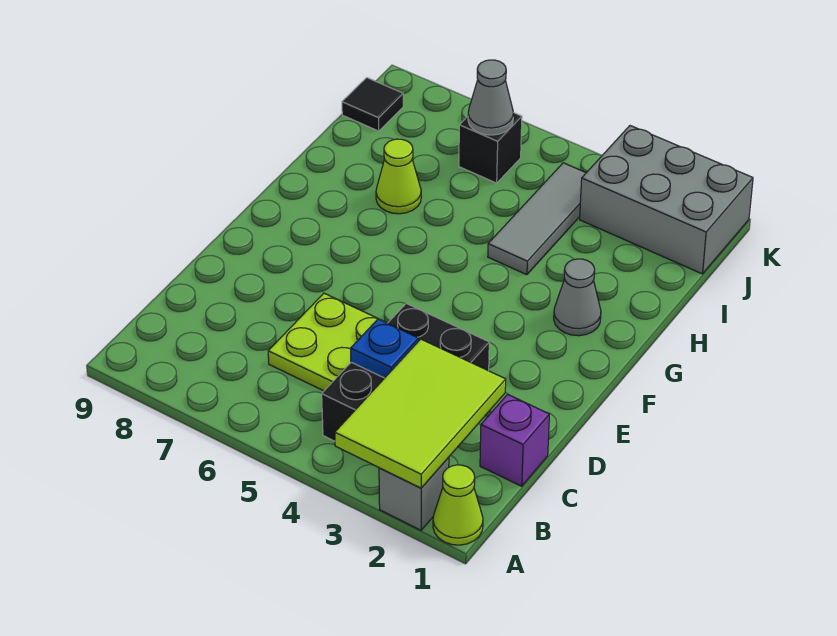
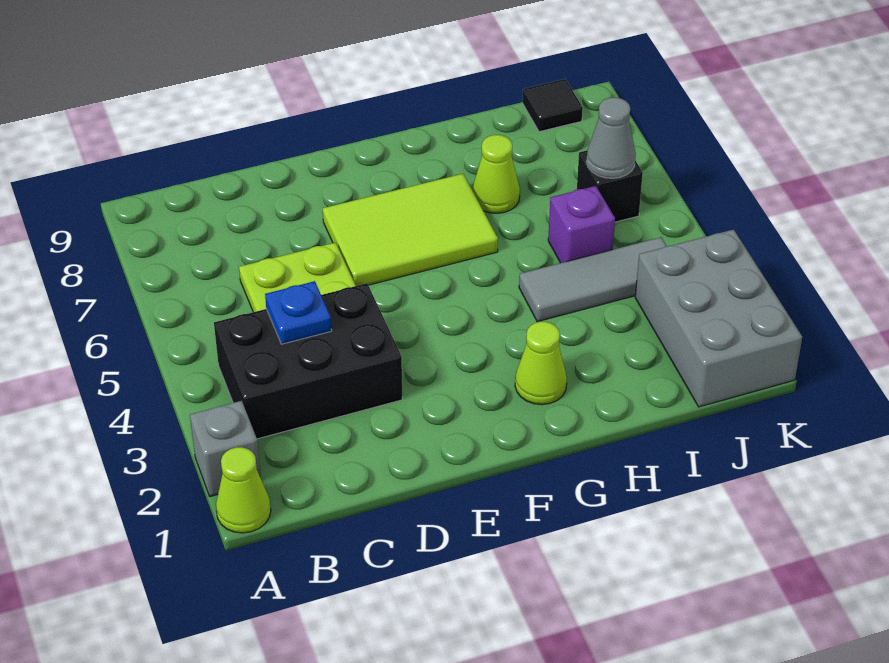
lime tile A2:C3 level 2 -> lime tile E6:G7 level 1
purple brick C1 level 1 -> purple brick I5 level 1
grey cone G2 level 1 -> lime cone G2 level 1

